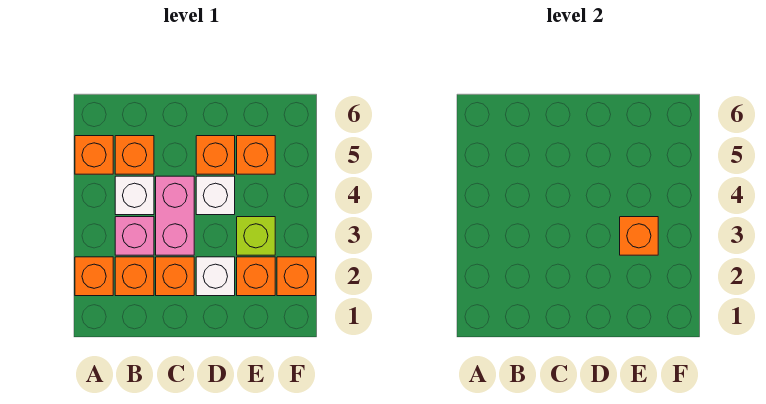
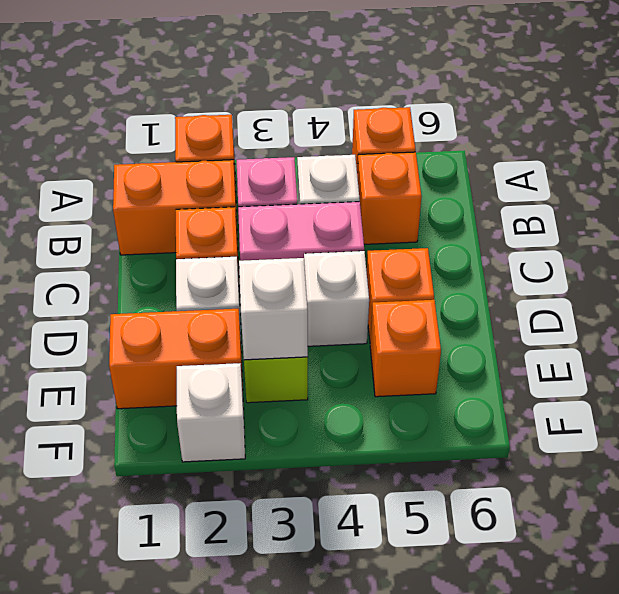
orange brick B2 level 1 -> orange brick B1:B2 level 1
orange brick E2 level 1 -> orange brick E1:E2 level 1
orange brick E3 level 2 -> white brick E3 level 2
orange brick F2 level 1 -> white brick F2 level 1

